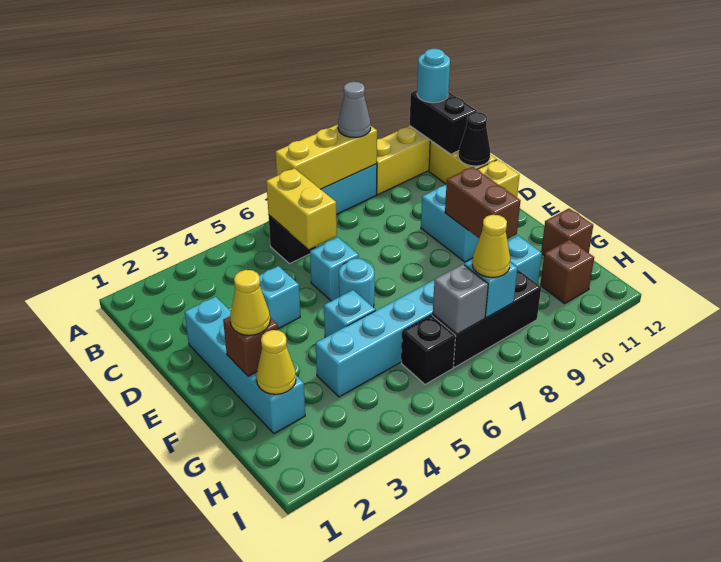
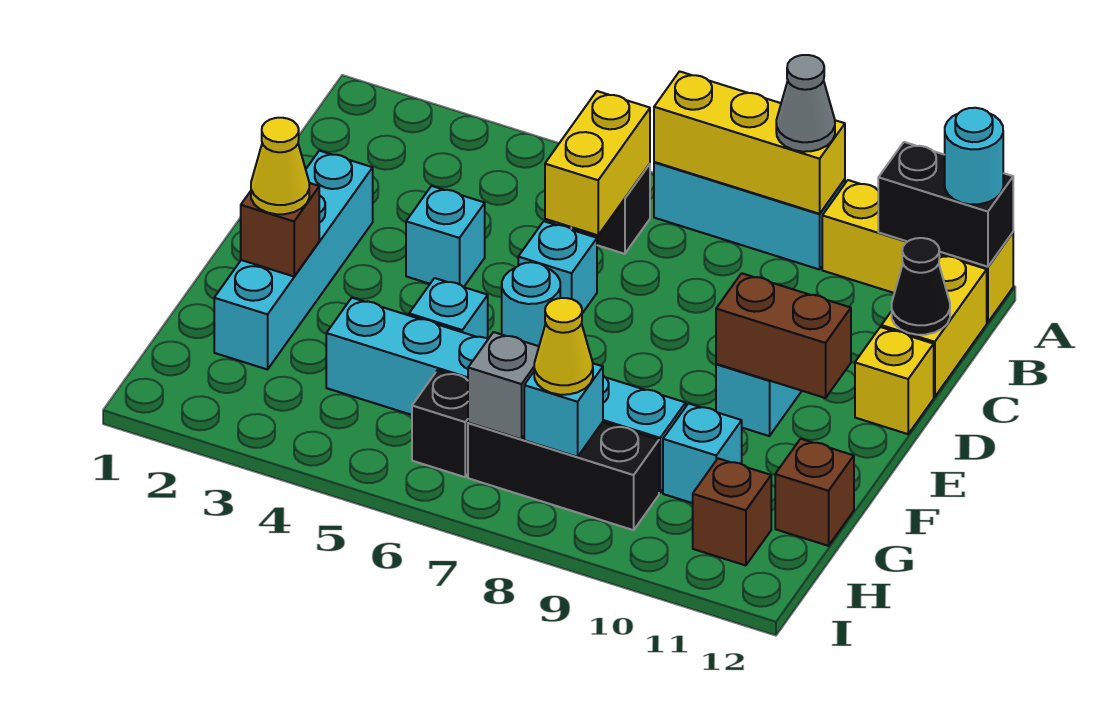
black brick A12:B12 level 2 -> black brick A11:A12 level 2
brown brick E10:F10 level 2 -> brown brick E10:E11 level 2
yellow cone G2 level 2 -> none

